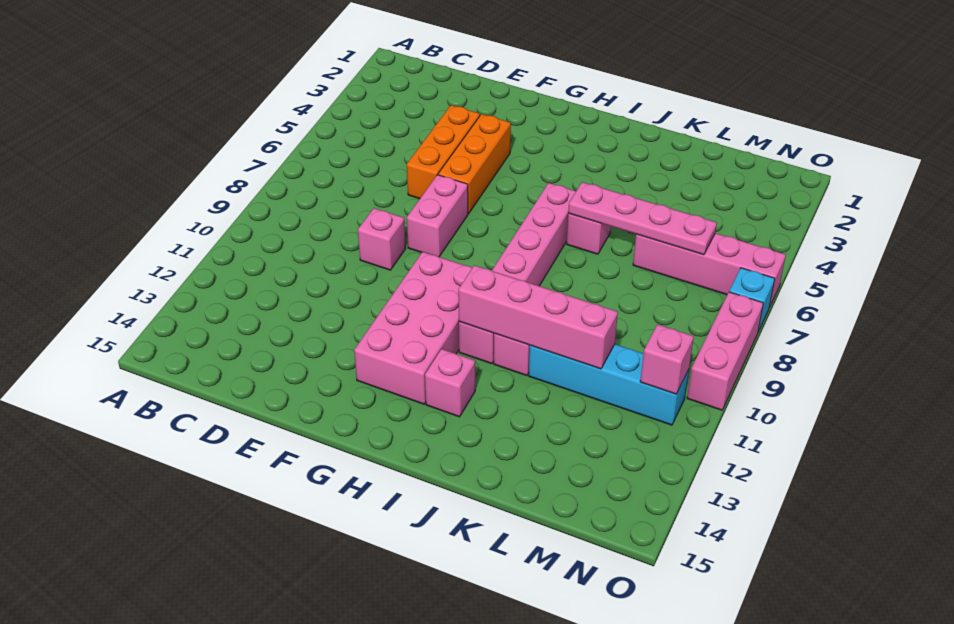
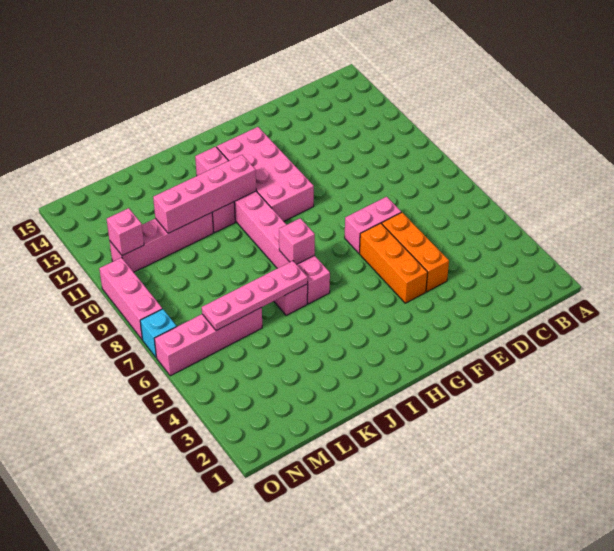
pink brick E9 level 1 -> pink brick I7 level 2
pink brick F7:F8 level 1 -> pink brick E7:F7 level 1
cyan brick K11:N11 level 1 -> pink brick K11:N11 level 1

